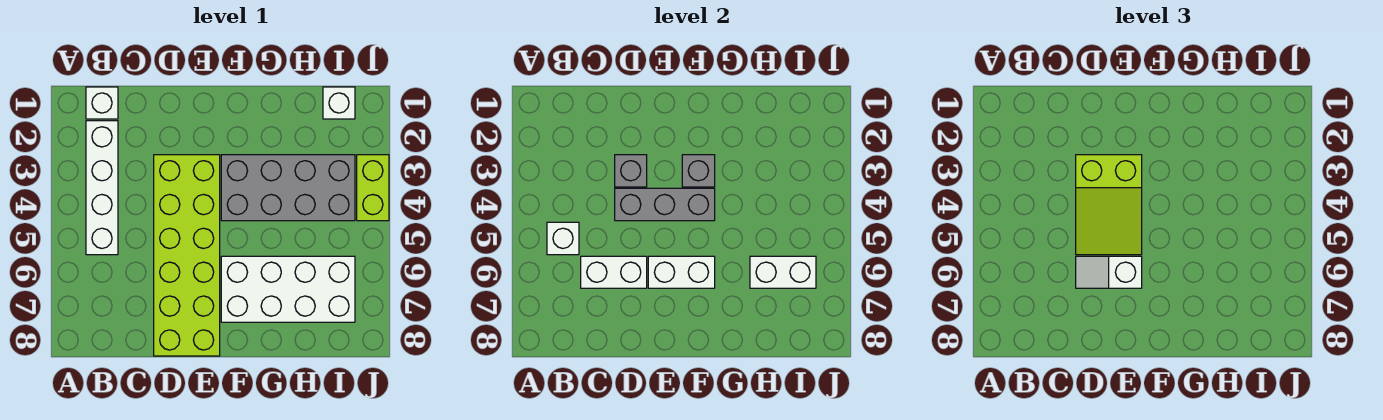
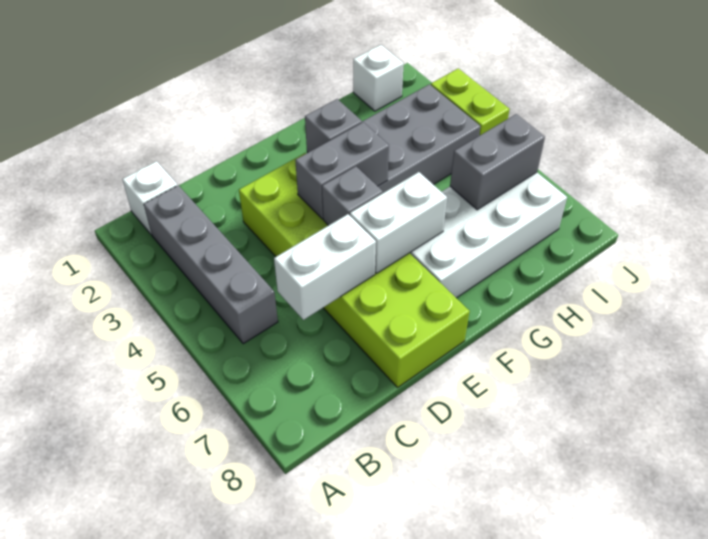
white brick B2:B5 level 1 -> grey brick B2:B5 level 1
white brick B5 level 2 -> none
grey brick D3 level 2 -> grey brick E5 level 2
lime slope D3:E5 level 3 top 3 -> none
grey brick D4:F4 level 2 -> grey brick E4:F4 level 2
white slope D6:E6 level 3 top E -> none
white brick H6:I6 level 2 -> grey brick H6:I6 level 2

